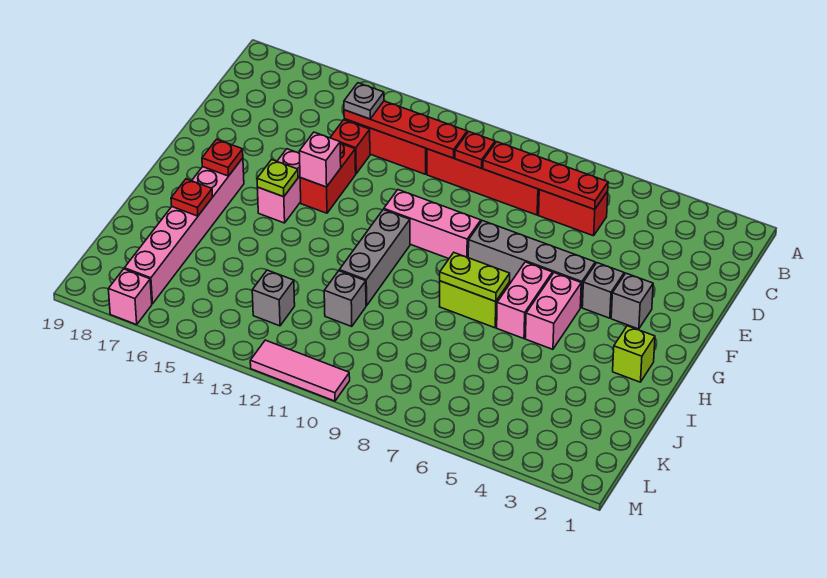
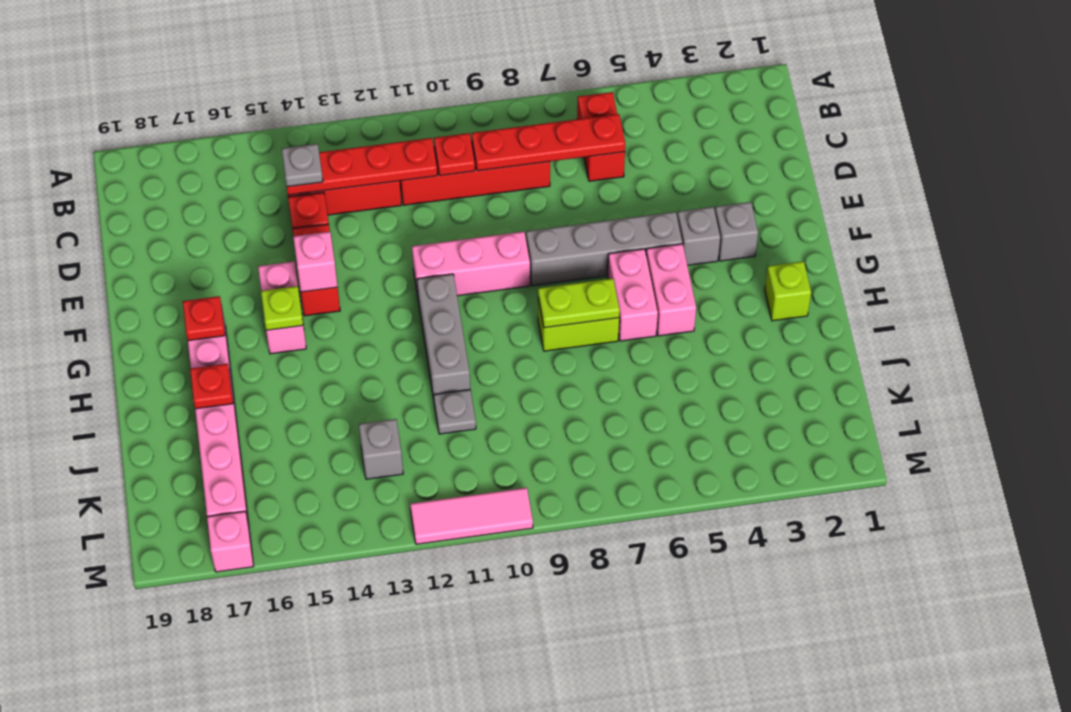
red brick C6:C7 level 1 -> red brick B6:C6 level 1
grey brick J11 level 1 -> grey plate J11 level 1

